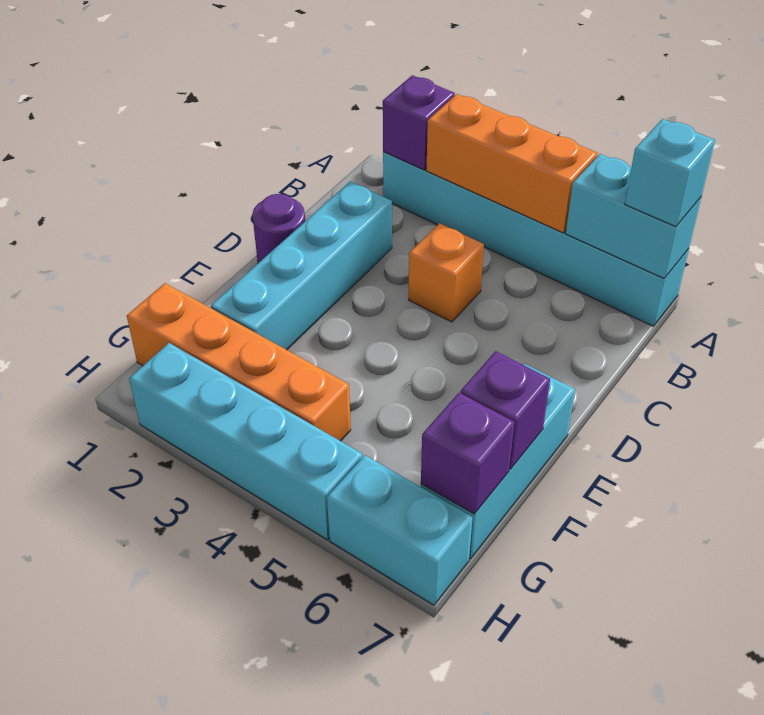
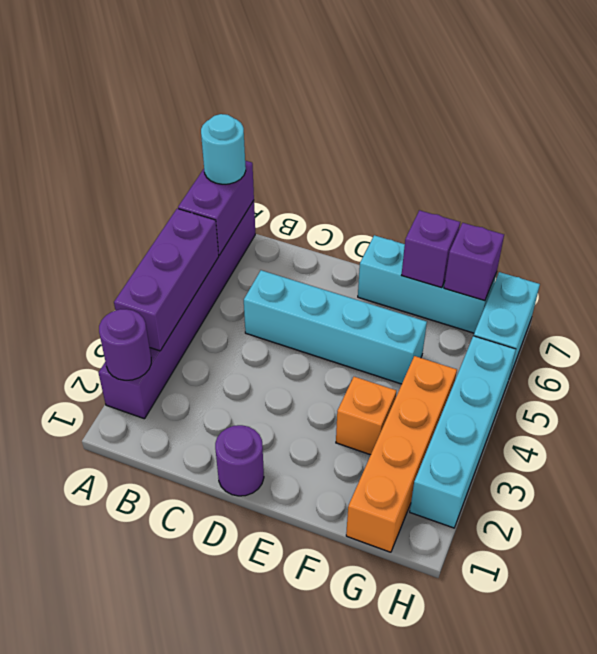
cyan brick A2:A7 level 1 -> purple brick A2:A7 level 1
purple brick A2 level 2 -> purple round brick A2 level 2
orange brick A3:A5 level 2 -> purple brick A3:A5 level 2
cyan brick A6:A7 level 2 -> purple brick A6:A7 level 2
cyan brick A7 level 3 -> cyan round brick A7 level 3
cyan brick C2:F2 level 1 -> cyan brick C5:F5 level 1
orange brick C4 level 1 -> orange brick F3 level 1

